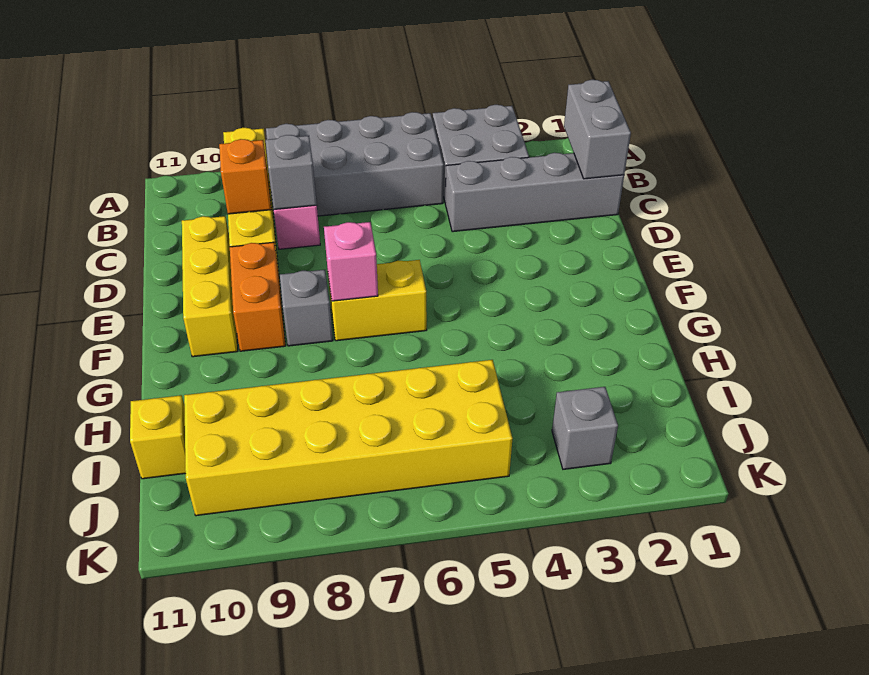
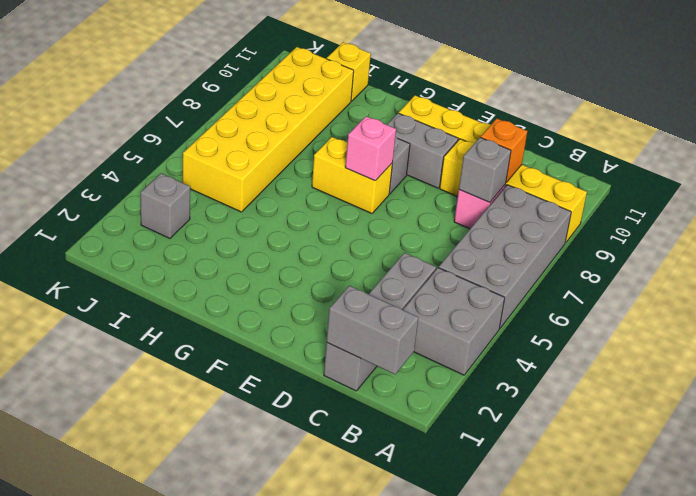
orange brick E9:F9 level 1 -> grey brick E9:F9 level 1
yellow brick F6:F7 level 1 -> yellow brick F7:G7 level 1

